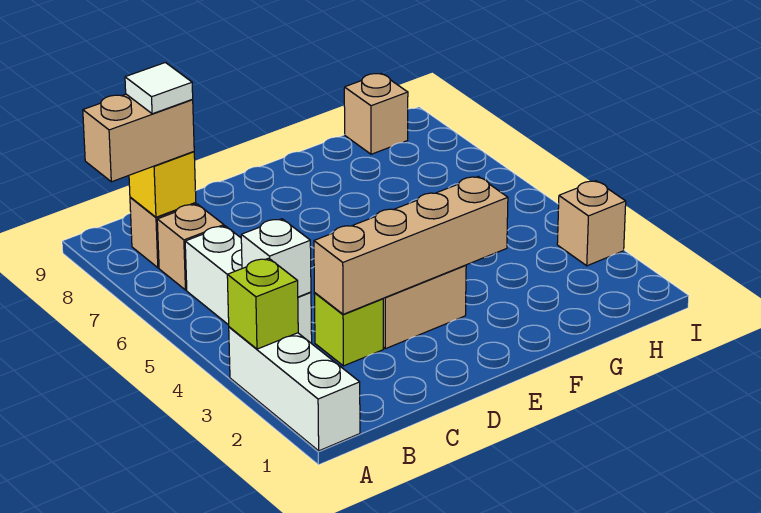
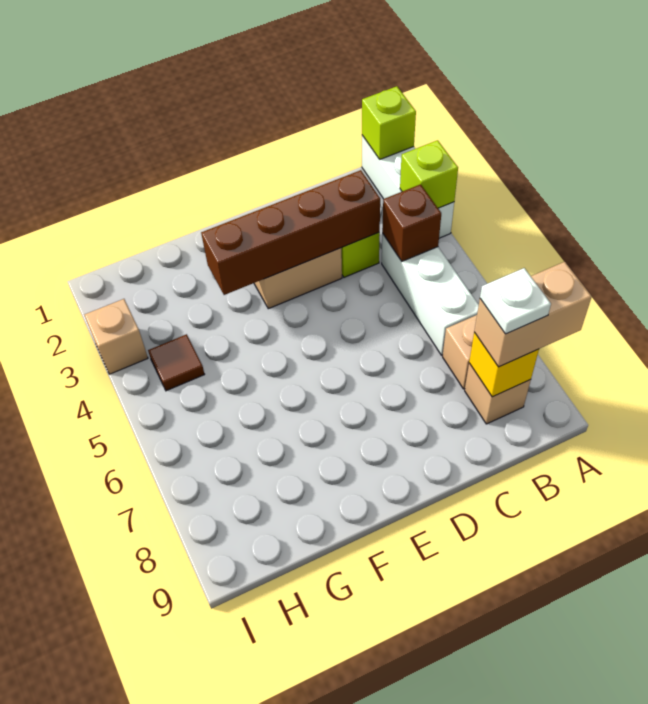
none -> lime brick A1 level 2
white brick B4 level 2 -> brown brick B4 level 2
white tile B8 level 4 -> white plate B8 level 4
tan brick C3:F3 level 2 -> brown brick C3:F3 level 2
none -> brown tile H4 level 1
tan brick H9 level 1 -> none

